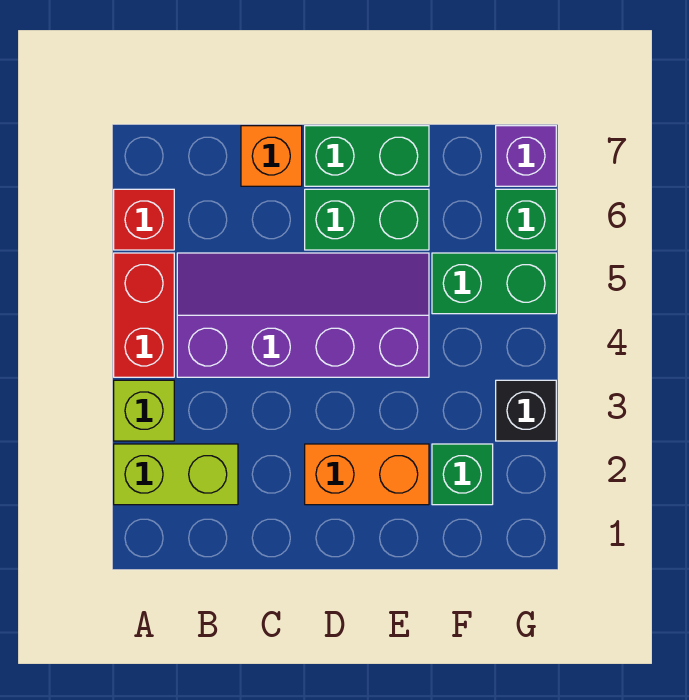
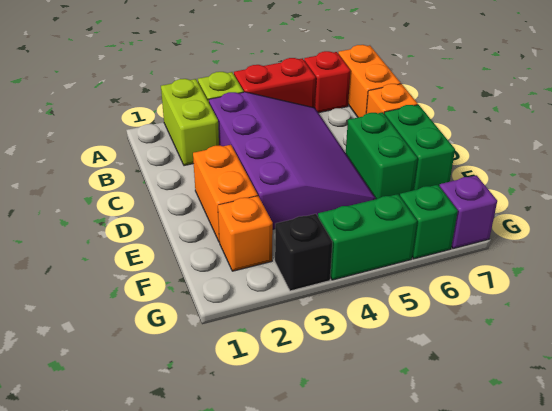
none -> orange brick A7:B7 level 1
purple slope B4:E5 level 1 top 4 -> purple slope B3:E5 level 1 top 3
green brick F2 level 1 -> orange brick F2 level 1
green brick F5:G5 level 1 -> green brick G4:G5 level 1

